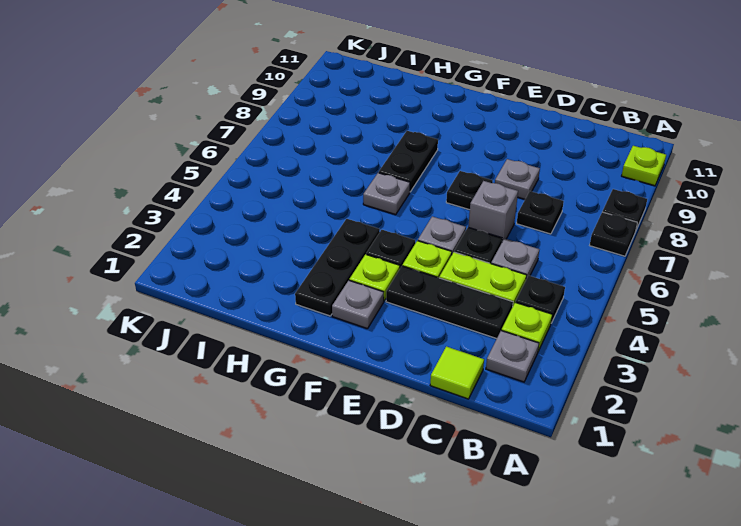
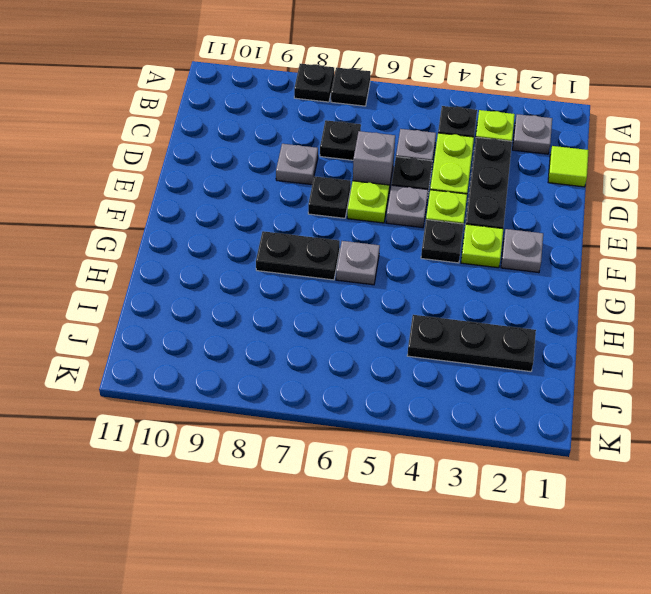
lime plate A10 level 1 -> lime plate E6 level 1
black plate G2:G4 level 1 -> black plate I2:I4 level 1

